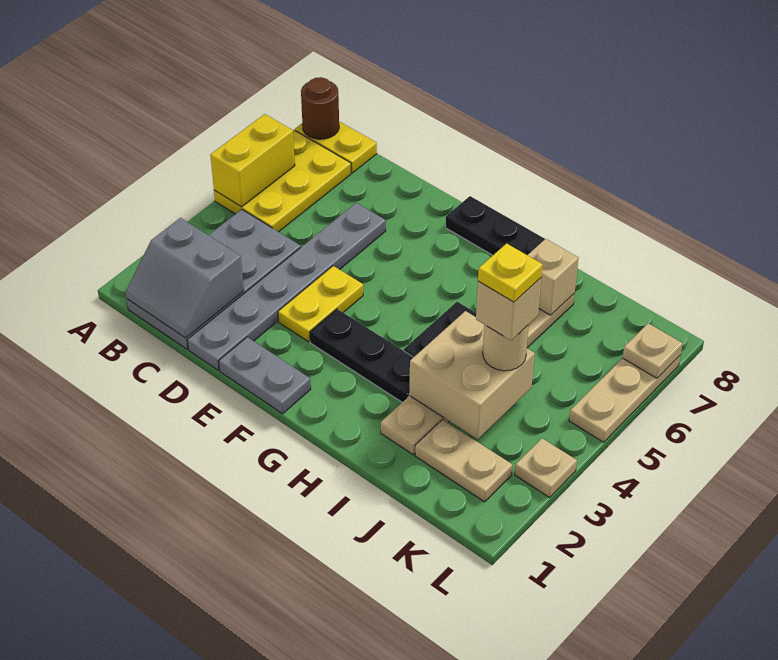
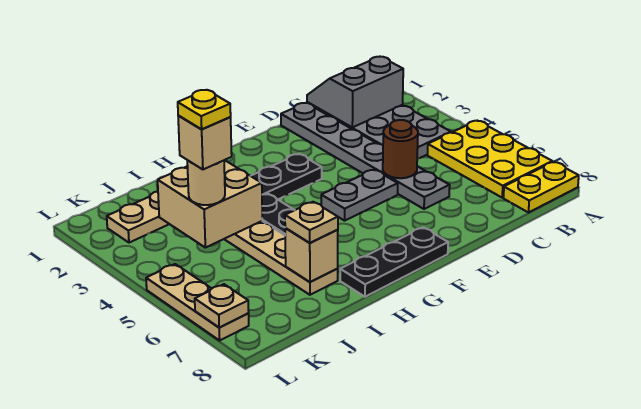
yellow brick A5:A6 level 2 -> none
brown round brick A8 level 2 -> brown round brick D5 level 2
grey plate E1:F1 level 1 -> grey plate E5:F5 level 1
yellow plate E3:E4 level 1 -> none
tan plate L3 level 1 -> tan plate I7 level 3

